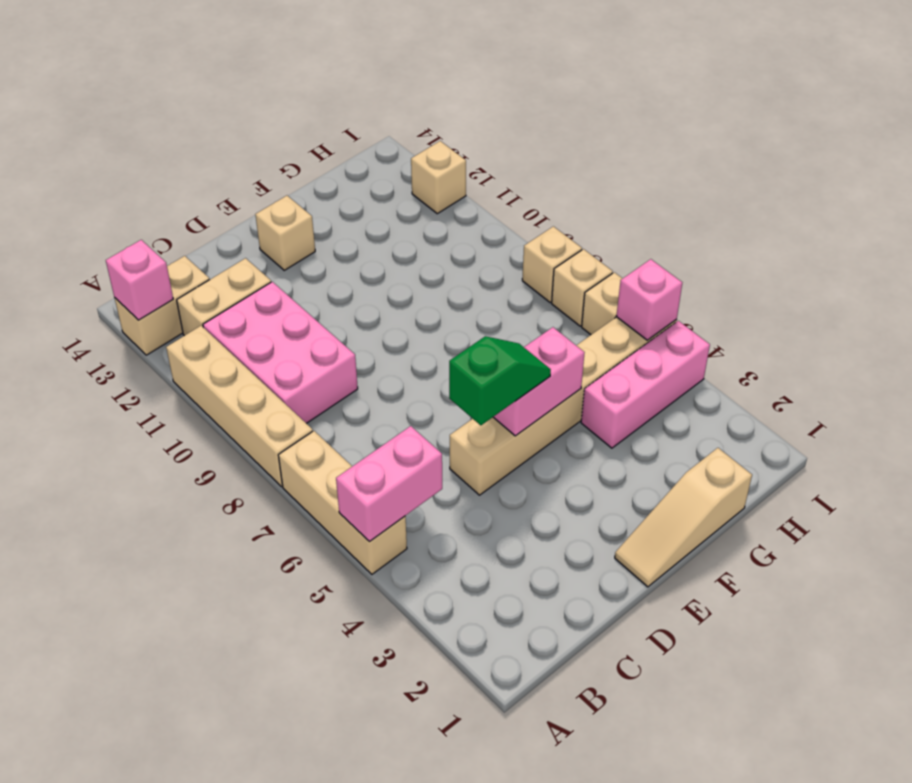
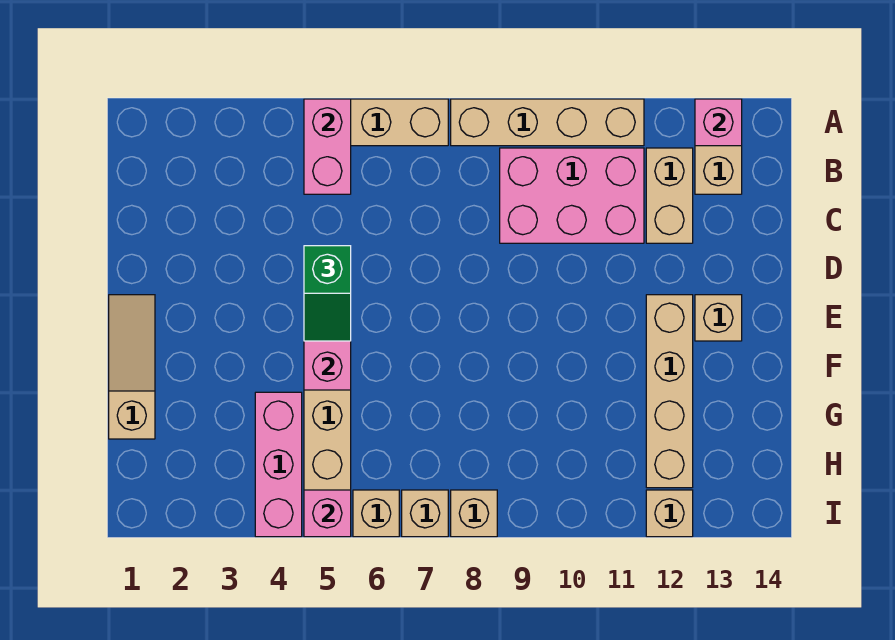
none -> tan brick E12:H12 level 1

